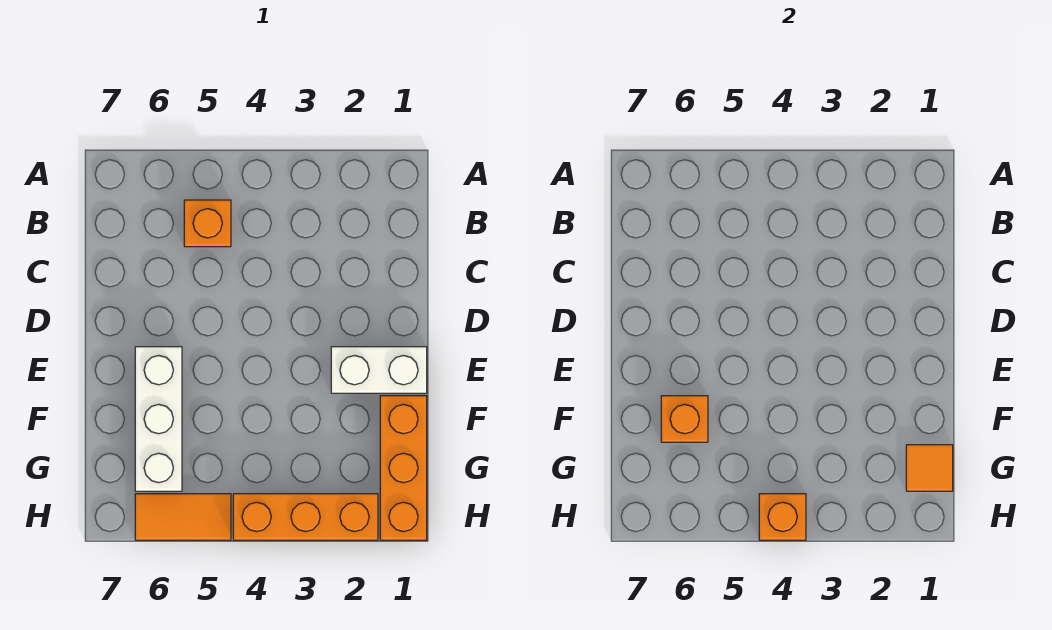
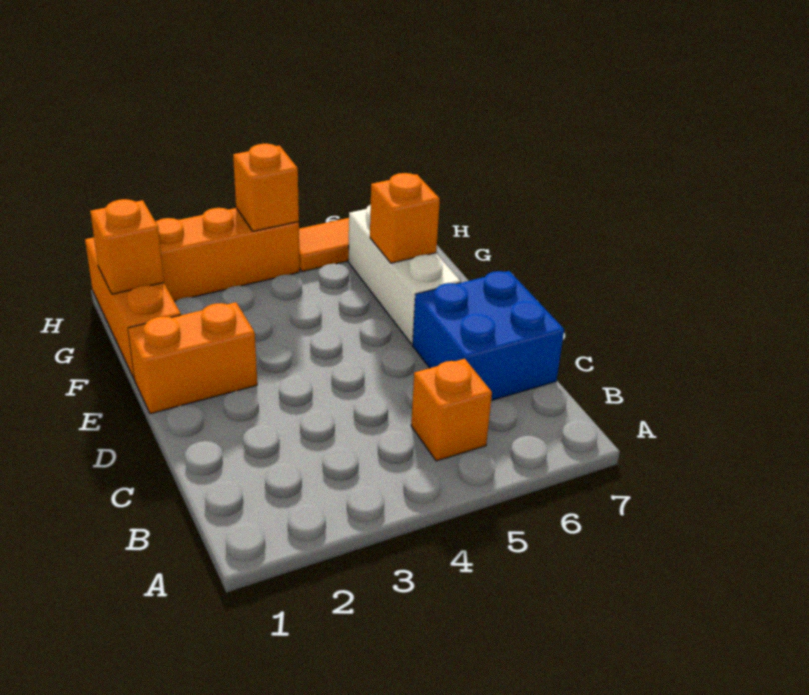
none -> blue brick C6:D7 level 1
white brick E1:E2 level 1 -> orange brick E1:E2 level 1
orange tile G1 level 2 -> orange brick G1 level 2

